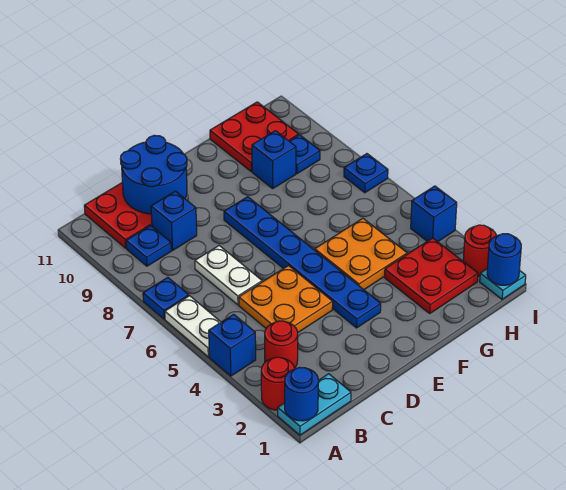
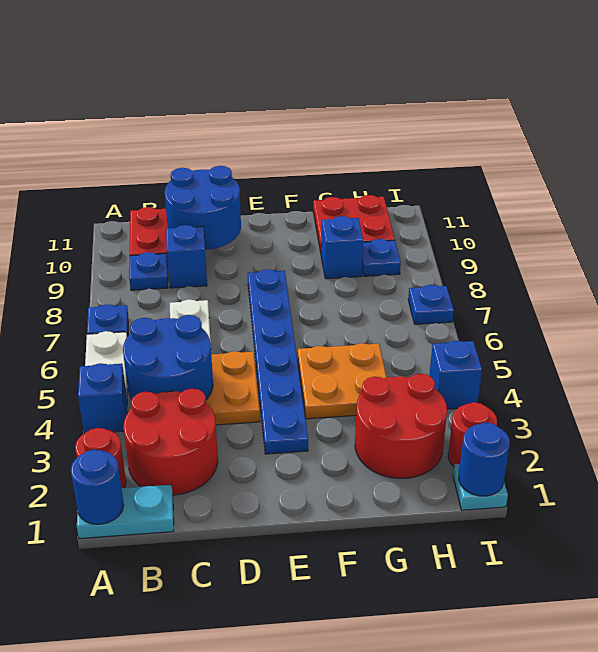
red round brick B3 level 1 -> red round brick B2:C3 level 1
none -> blue round brick B4:C5 level 2
red plate G2:H3 level 1 -> red round brick G2:H3 level 1

